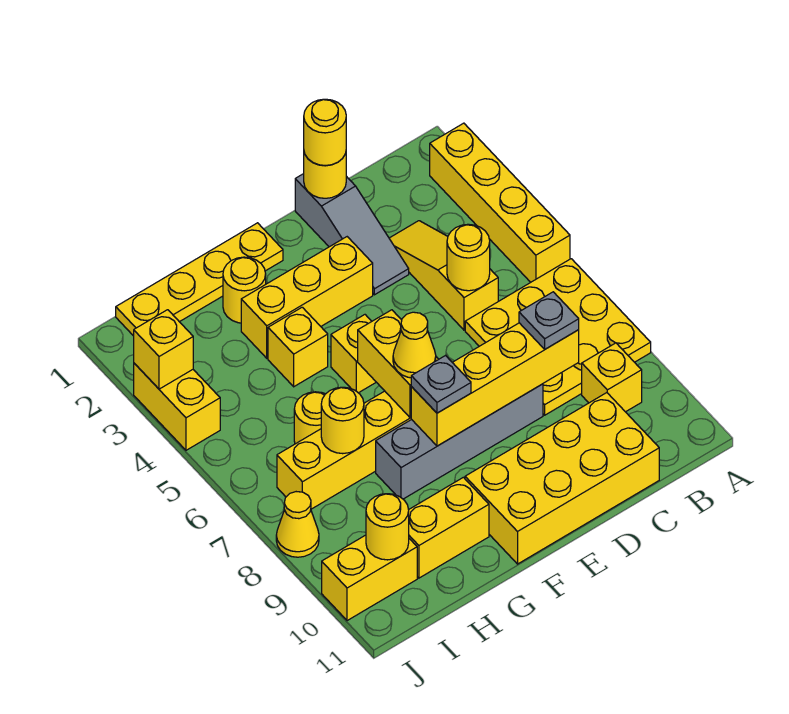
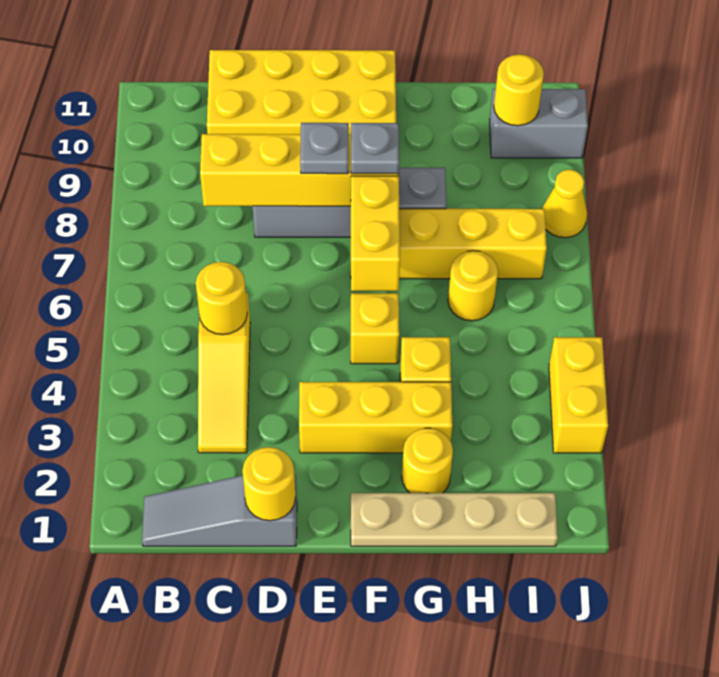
yellow brick A2:A5 level 1 -> none
yellow plate A6:C8 level 1 -> none
yellow brick B9 level 1 -> none
grey plate C8 level 3 -> grey plate E8 level 3
grey slope D1:D3 level 1 top 1 -> grey slope B1:D1 level 1 top D
yellow round brick D1 level 3 -> none
yellow plate F1:I1 level 1 -> tan plate F1:I1 level 1
yellow cone F7 level 3 -> none
yellow brick G10:H10 level 1 -> none
yellow round brick H7 level 2 -> none
yellow brick I10:J10 level 1 -> grey brick I10:J10 level 1
yellow brick J3 level 2 -> none

